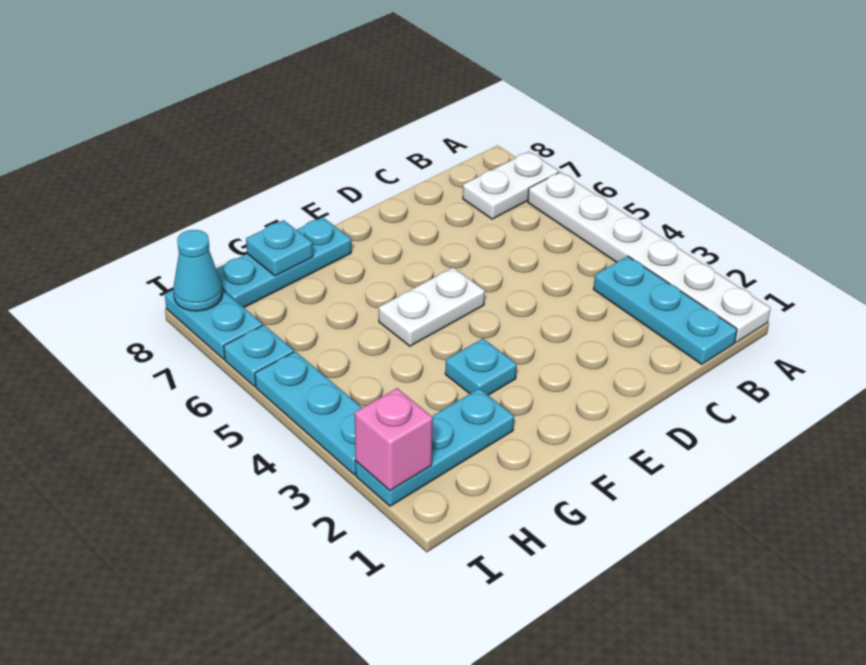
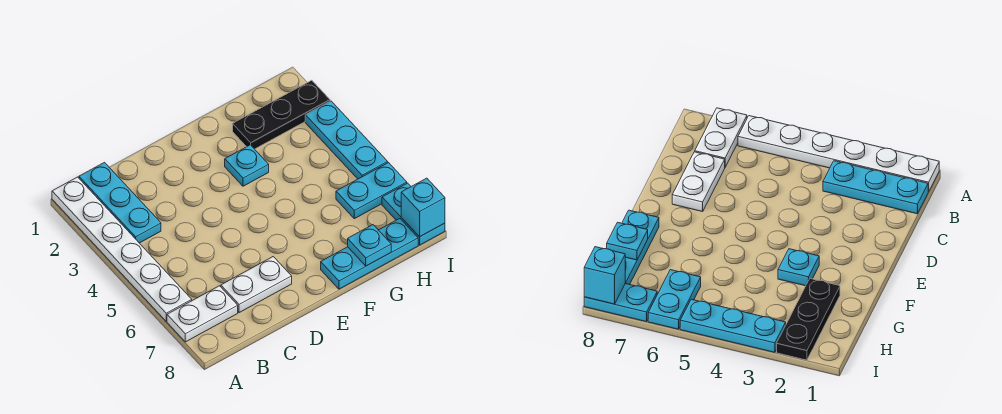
white plate E5:F5 level 1 -> white plate C7:D7 level 1
cyan plate G2:I2 level 1 -> black plate G2:I2 level 1
pink brick I2 level 2 -> none
cyan plate I6 level 1 -> cyan plate H6:I6 level 1
cyan cone I8 level 2 -> cyan brick I8 level 2

